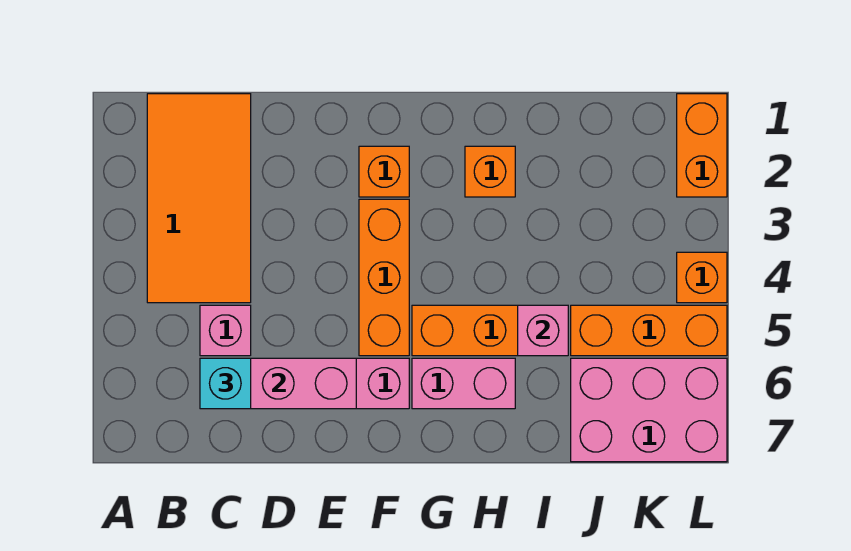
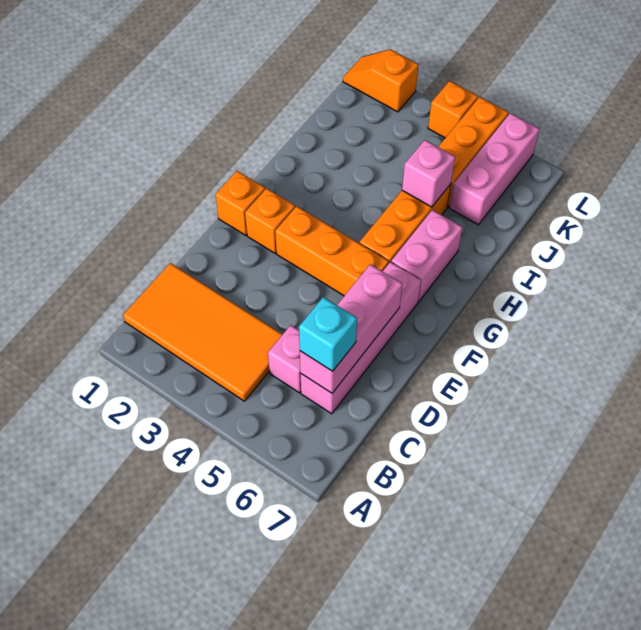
orange brick H2 level 1 -> orange brick F1 level 1
pink brick J6:L7 level 1 -> pink brick J6:L6 level 1
orange brick L1:L2 level 1 -> orange slope L1:L2 level 1 top 2

